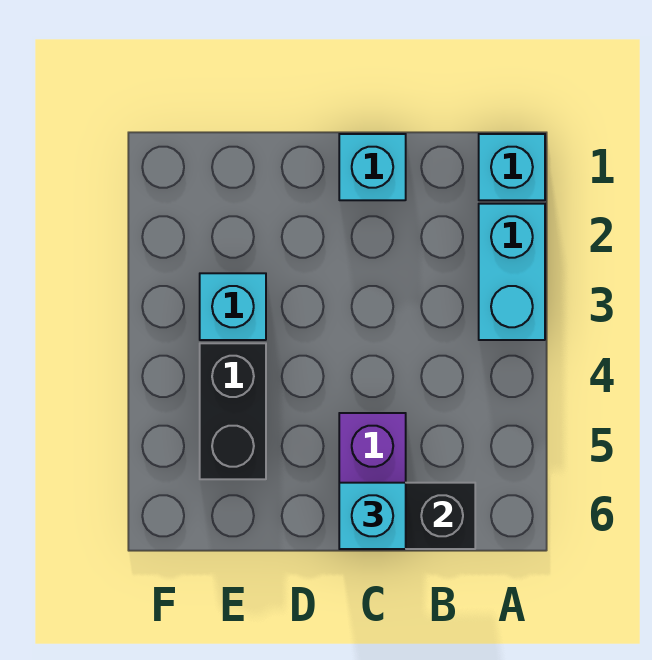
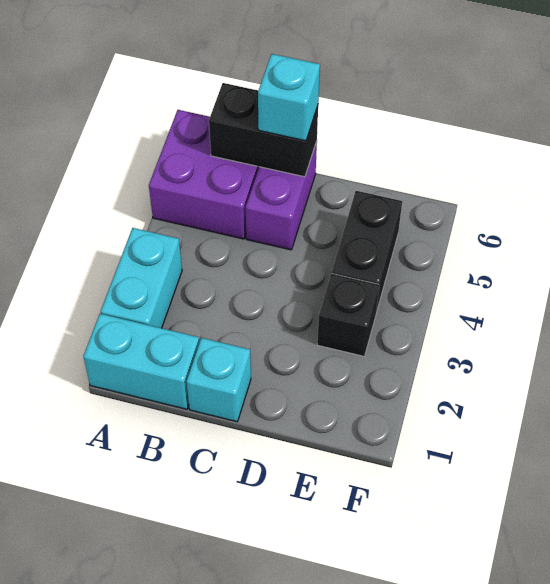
cyan brick A1 level 1 -> cyan brick A1:B1 level 1
none -> purple brick A5:B6 level 1
cyan brick E3 level 1 -> black brick E3 level 1

